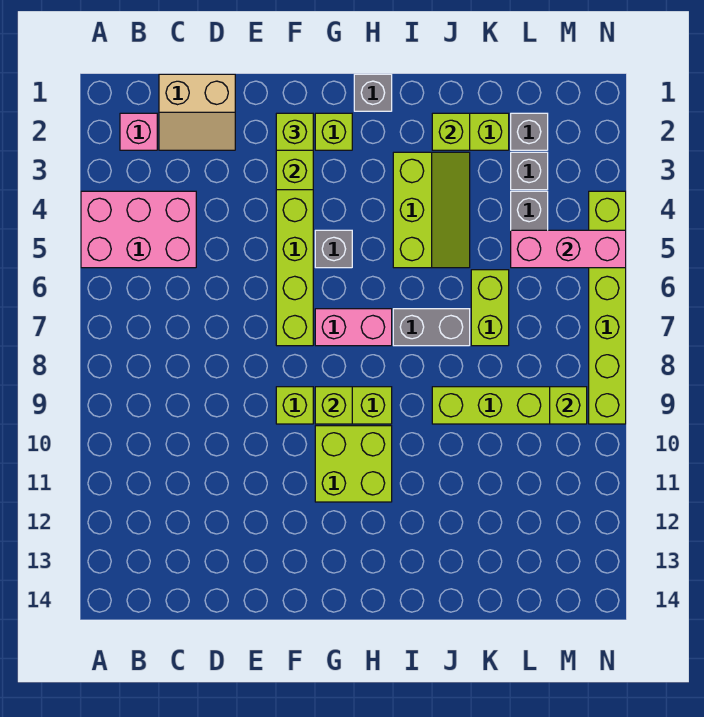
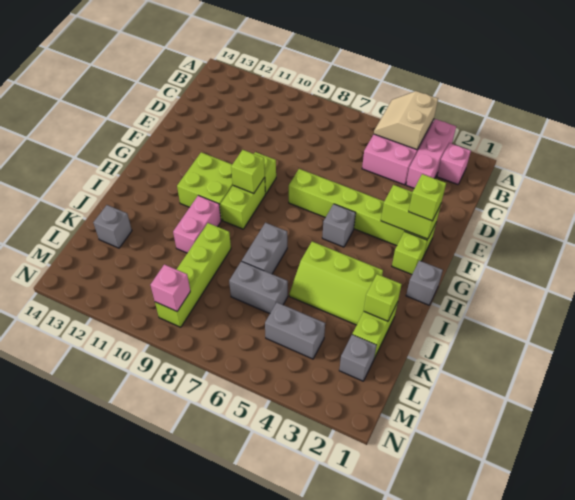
tan slope C1:D2 level 1 top 1 -> tan slope A4:B5 level 2 top 4
pink brick G7:H7 level 1 -> pink brick I10:J10 level 1
lime brick K6:K7 level 1 -> grey brick K6:K7 level 1
grey brick L3 level 1 -> grey brick K13 level 1
pink brick L5:N5 level 2 -> pink brick A3:C3 level 1
lime brick M9 level 2 -> pink brick M9 level 2
lime brick N4:N9 level 1 -> none

